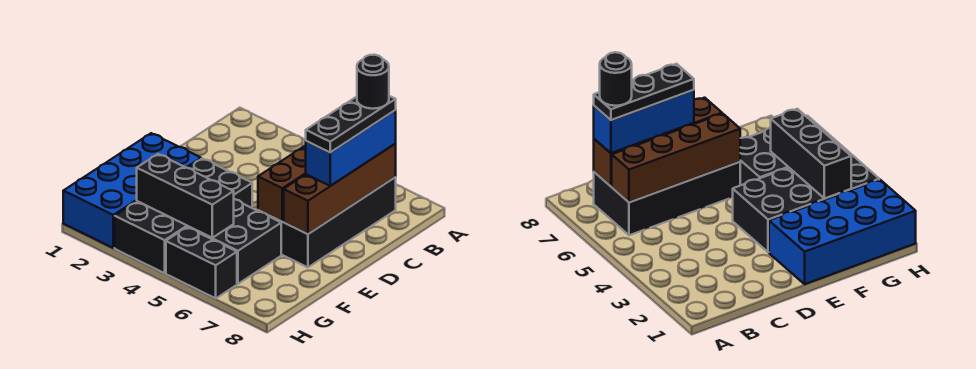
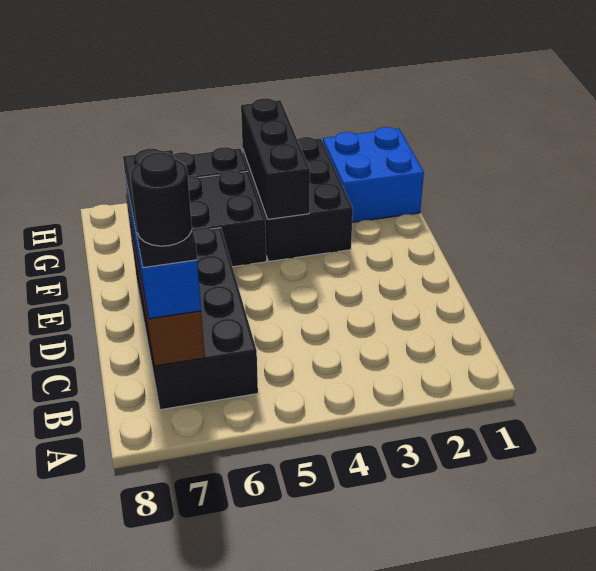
brown brick B6:E6 level 2 -> none
blue brick E1:H2 level 1 -> blue brick G1:H2 level 1
black brick E3:H4 level 1 -> black brick F3:H4 level 1
black brick G3:G5 level 2 -> black brick F4:H4 level 2

